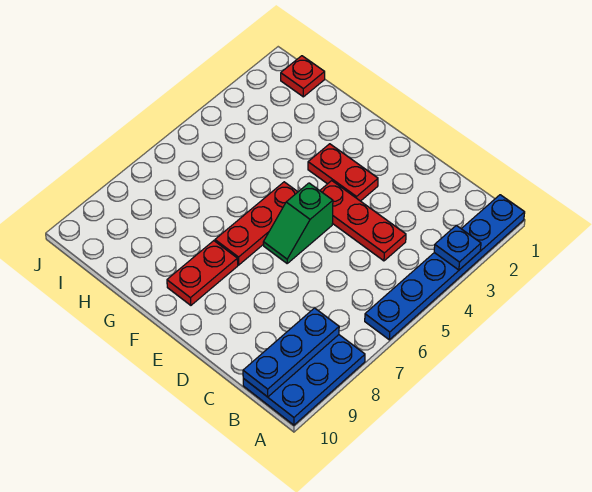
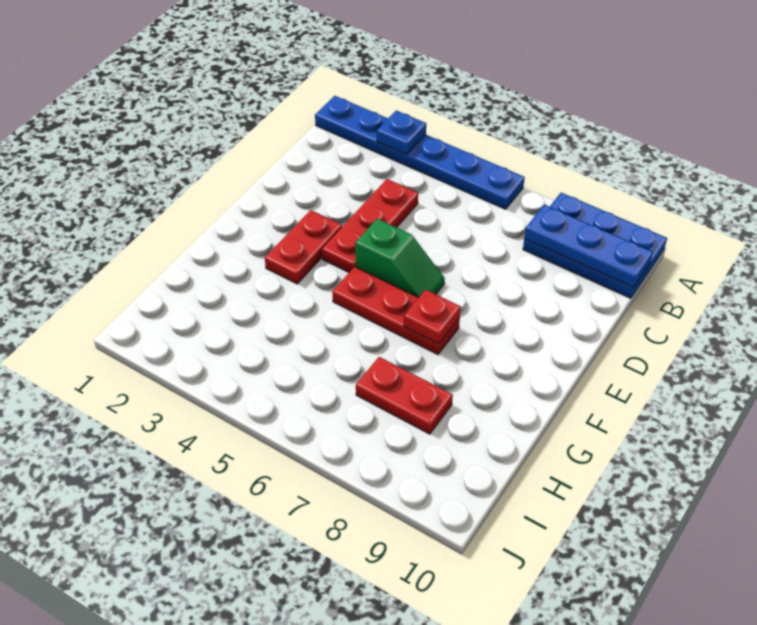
red plate F8:F9 level 1 -> red plate H7:H8 level 1
red plate I1 level 1 -> red plate F7 level 2

